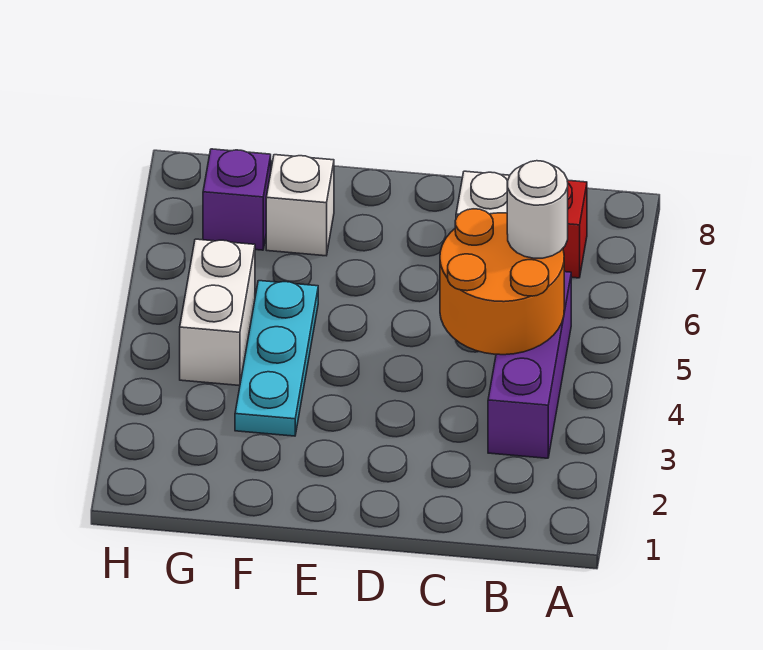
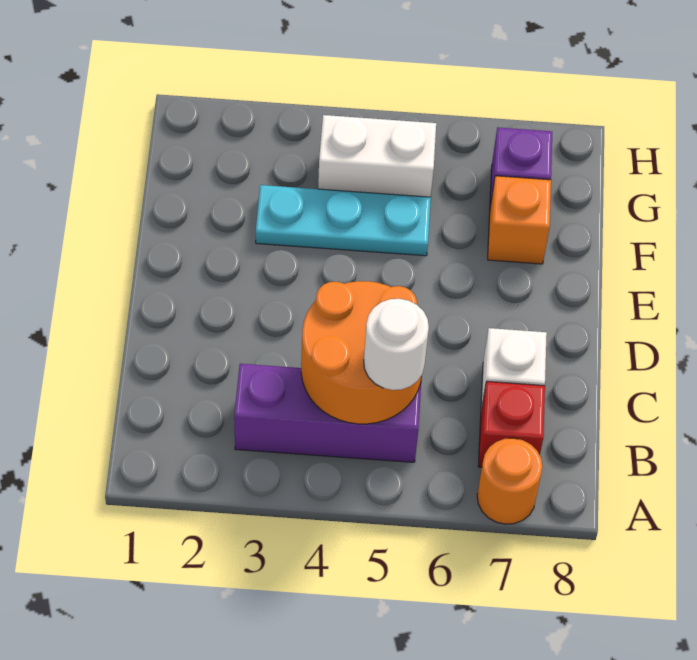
none -> orange round brick A7 level 1
white brick F7 level 1 -> orange brick F7 level 1

